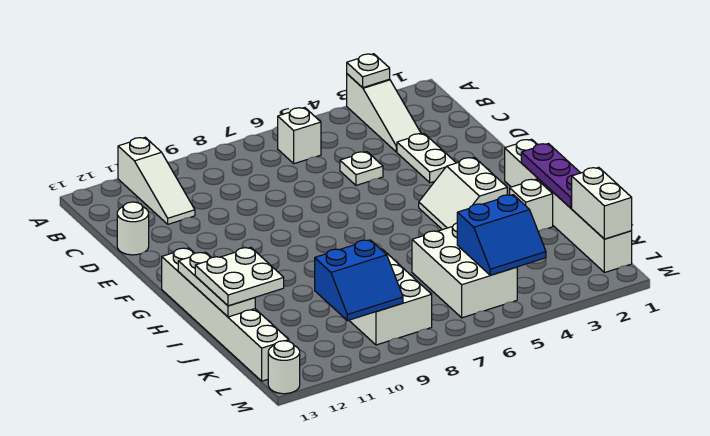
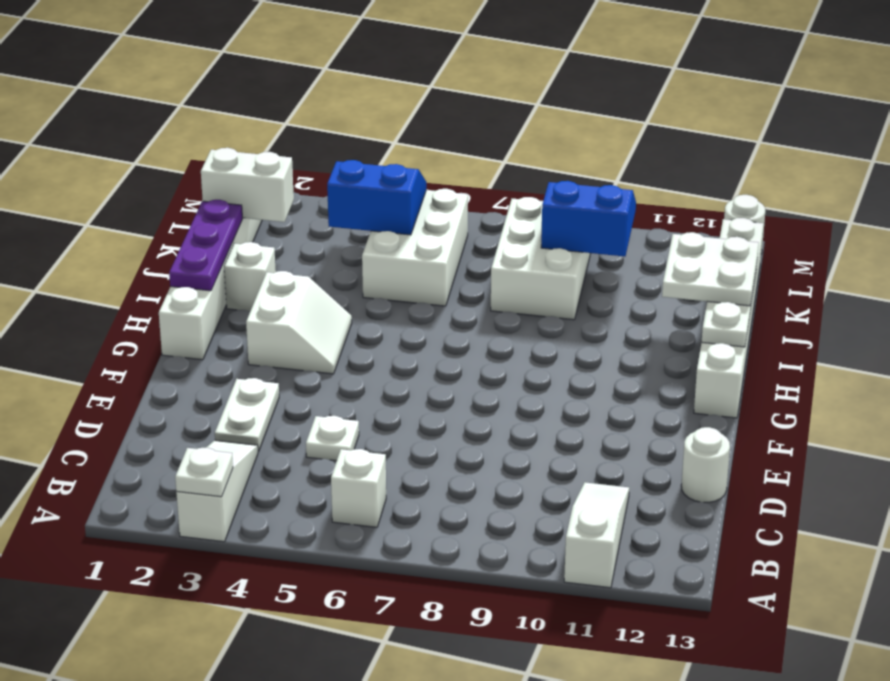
white brick K1:L1 level 2 -> white brick K1:K2 level 2

